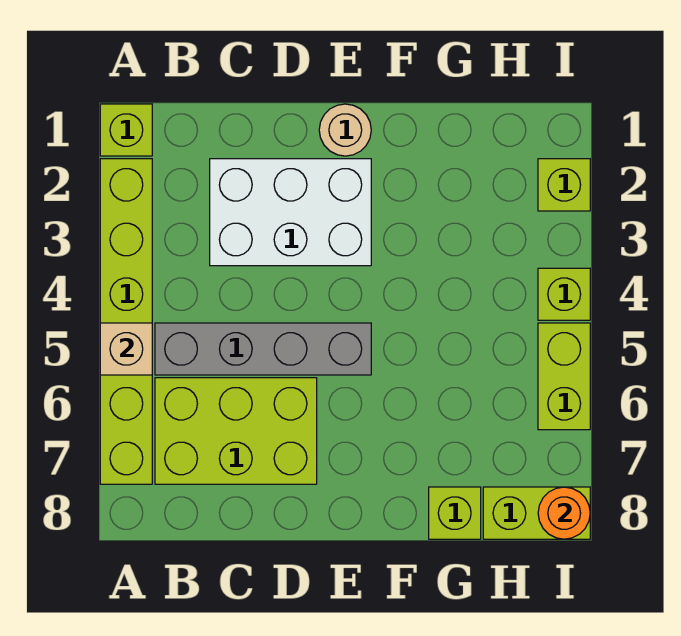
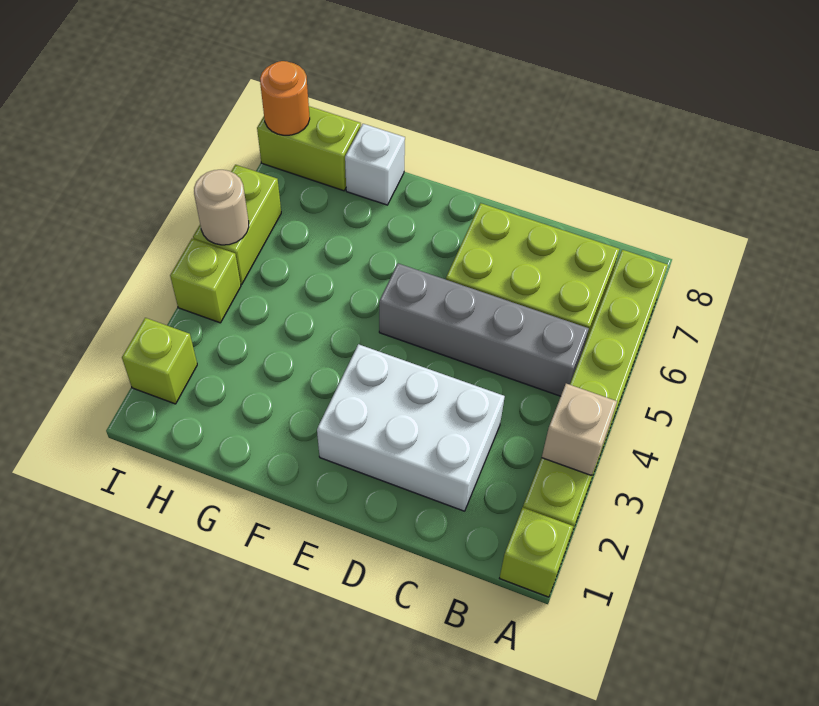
tan brick A5 level 2 -> tan brick A3 level 2
tan round brick E1 level 1 -> tan round brick I5 level 2
lime brick G8 level 1 -> white brick G8 level 1

